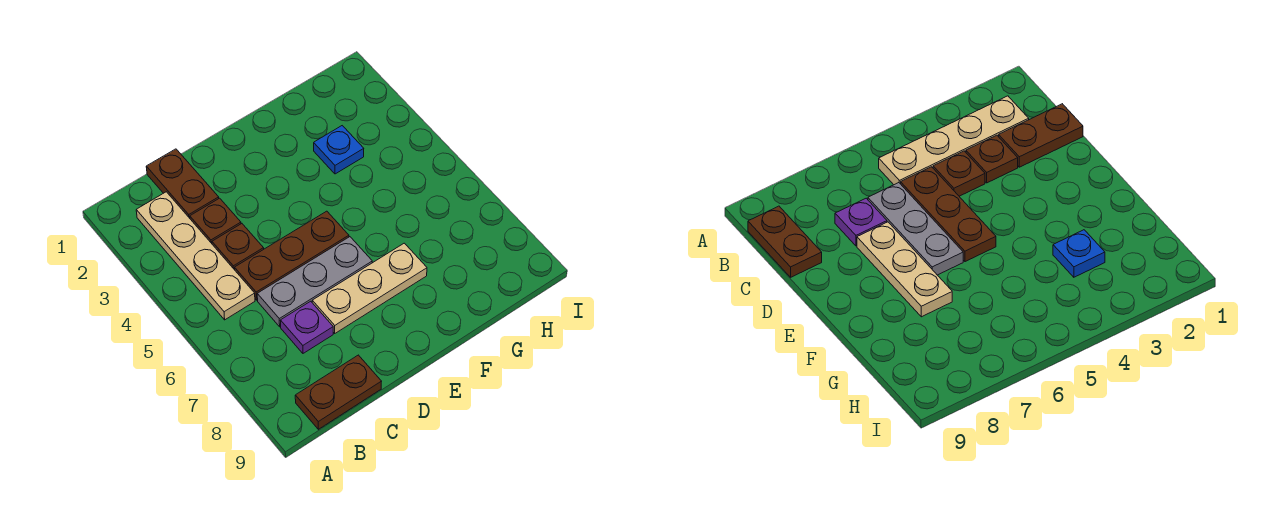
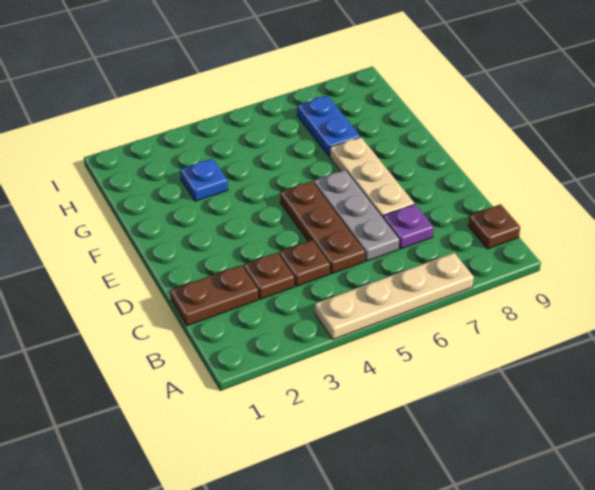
tan plate B2:B5 level 1 -> tan plate A4:A7 level 1
brown plate B9:C9 level 1 -> brown plate B9 level 1
none -> blue plate G7:H7 level 1

